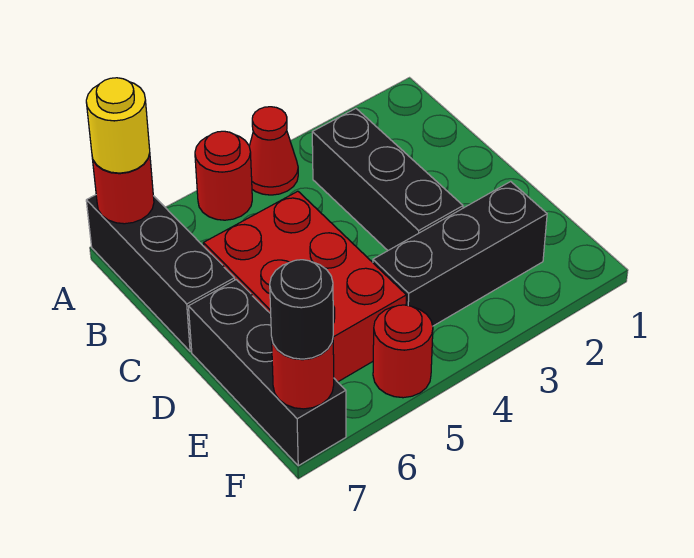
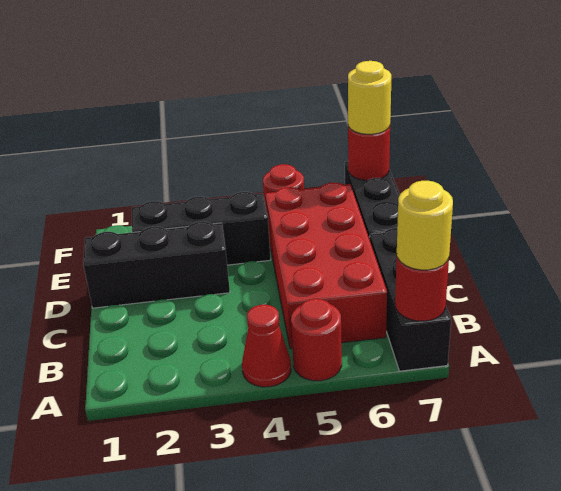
black brick B3:D3 level 1 -> black brick D1:D3 level 1
red brick C5:E6 level 1 -> red brick B5:E6 level 1
black round brick F7 level 3 -> yellow round brick F7 level 3

